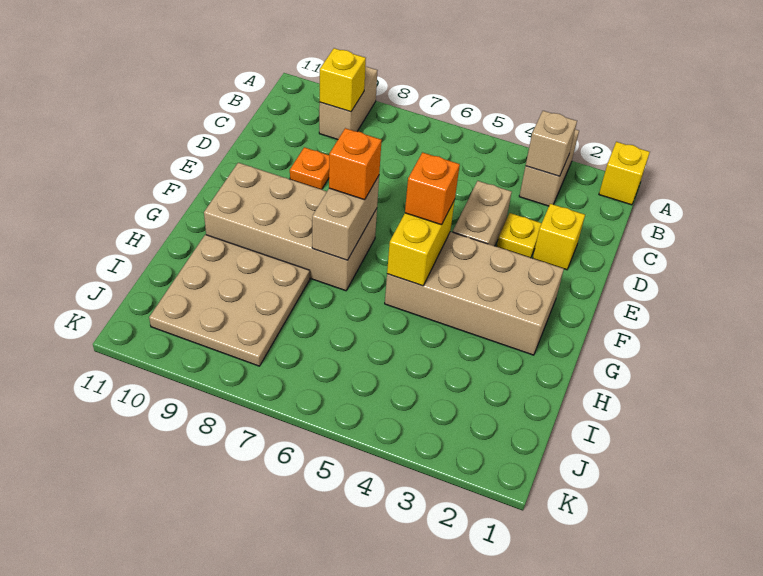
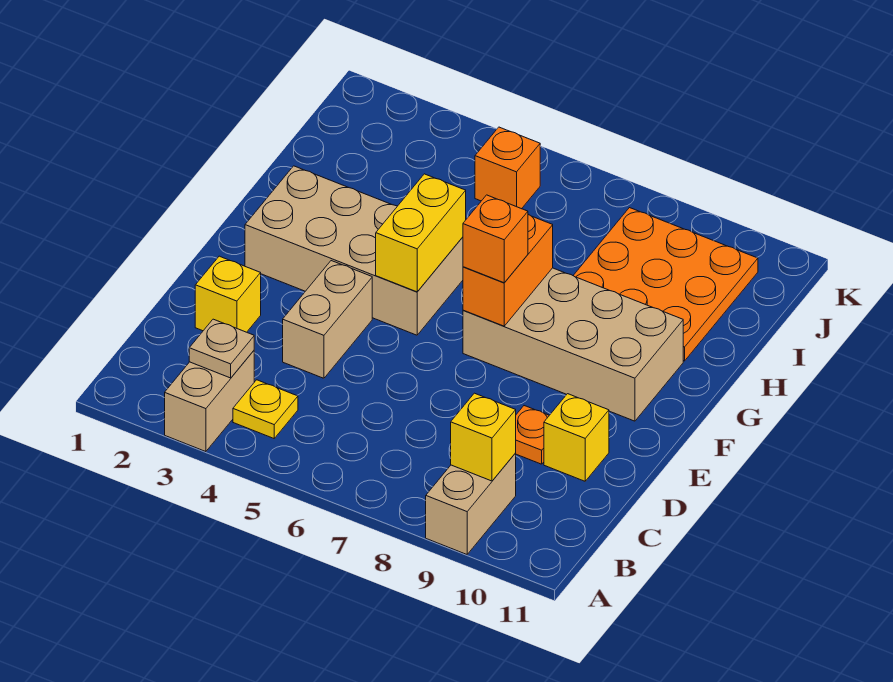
yellow brick A1 level 1 -> yellow brick D10 level 1
tan brick B3 level 2 -> tan plate B3 level 2
yellow plate D3 level 1 -> yellow plate B4 level 1
orange brick F5 level 3 -> orange brick J5 level 1
tan brick F7:G7 level 2 -> orange brick F7:G7 level 2
tan plate H8:J10 level 1 -> orange plate H8:J10 level 1

